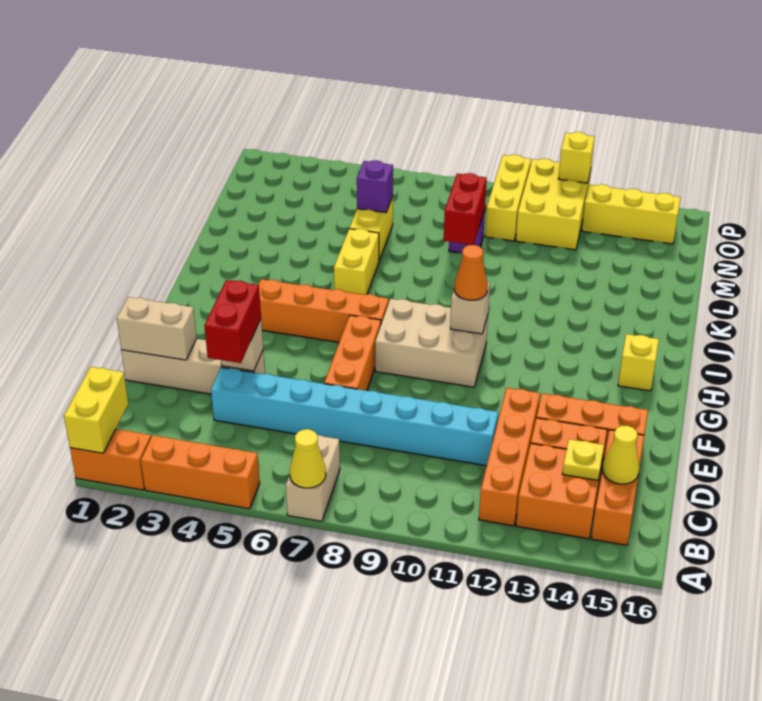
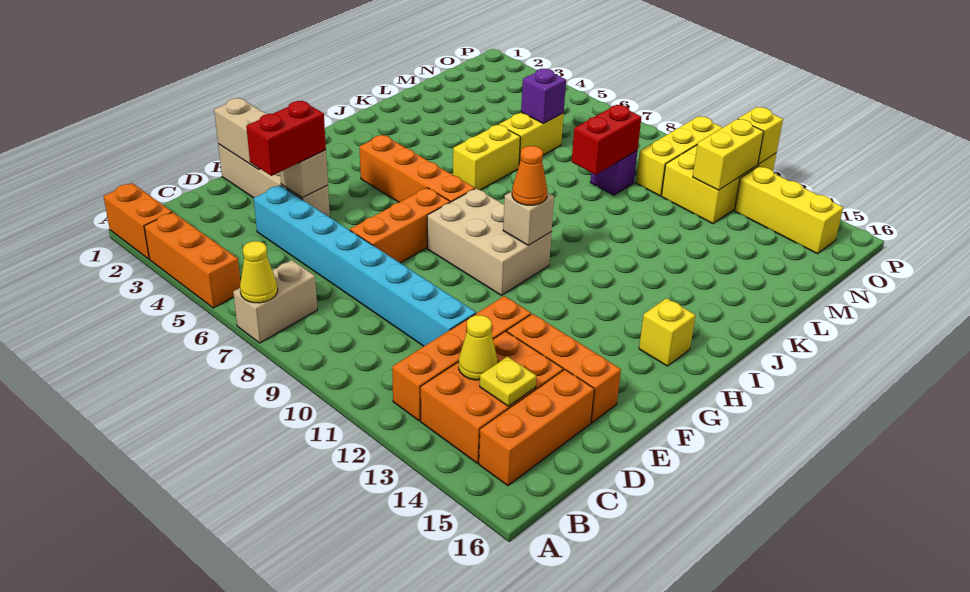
yellow brick A1:B1 level 2 -> yellow brick N12:O12 level 2
yellow cone C15 level 2 -> yellow cone C13 level 2

